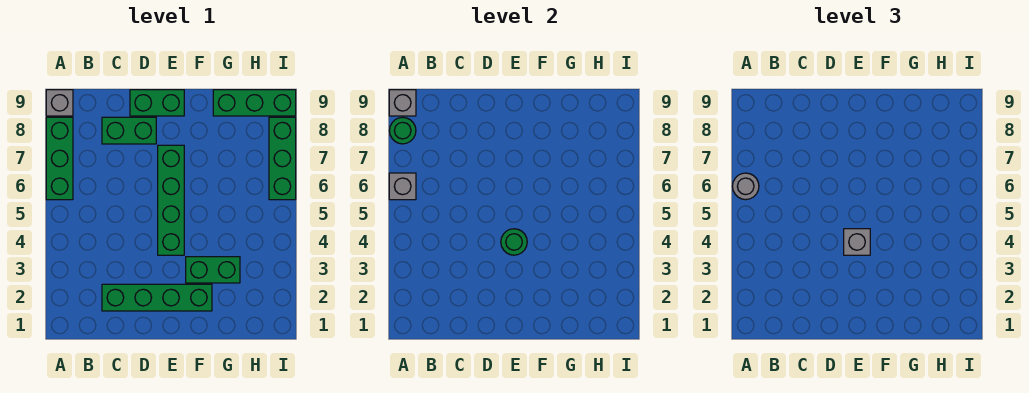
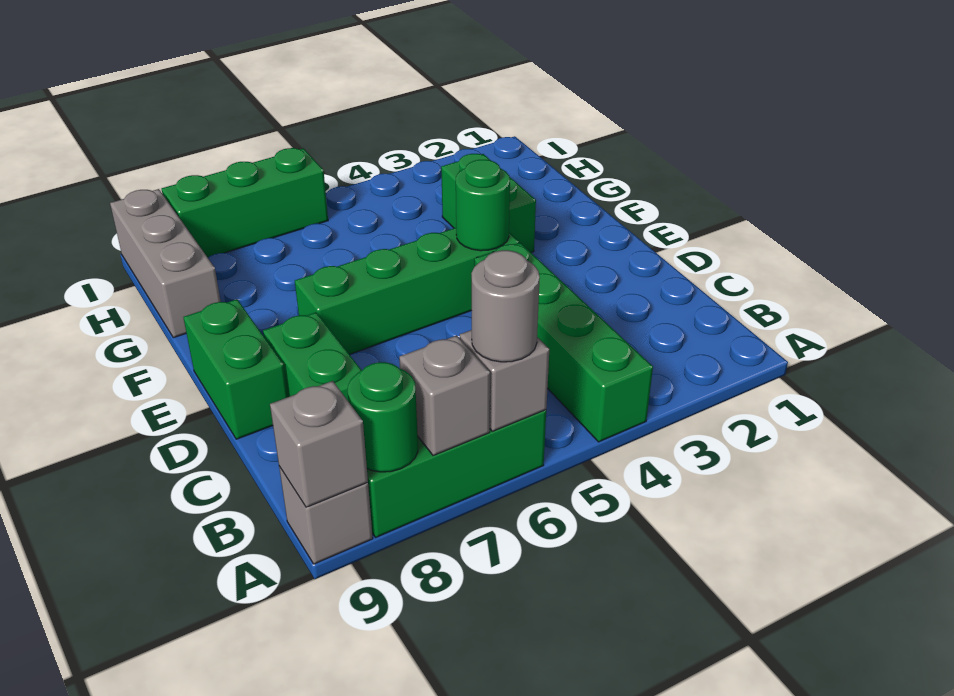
green brick C2:F2 level 1 -> green brick A4:D4 level 1
grey brick E4 level 3 -> grey brick A7 level 2
green brick G9:I9 level 1 -> grey brick G9:I9 level 1

